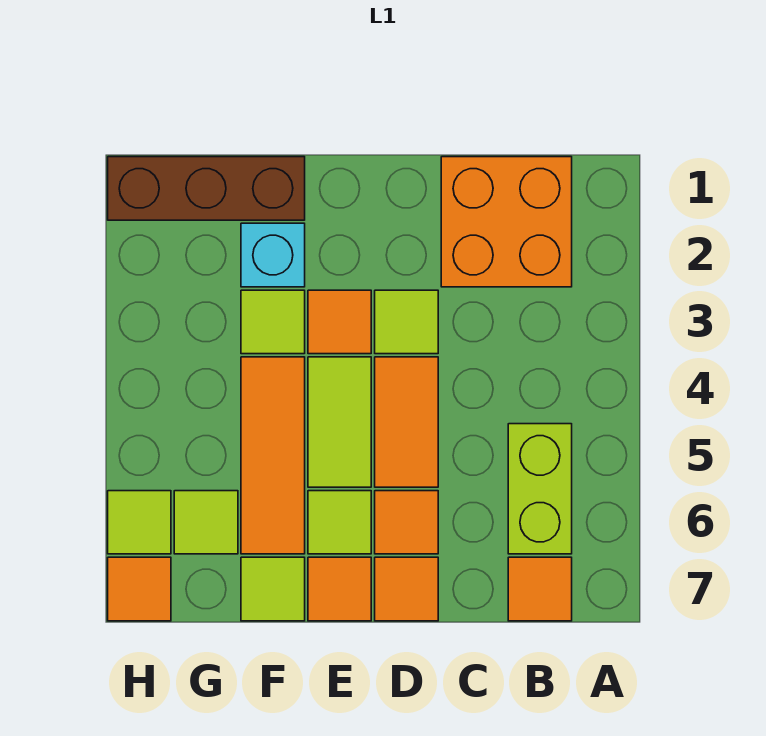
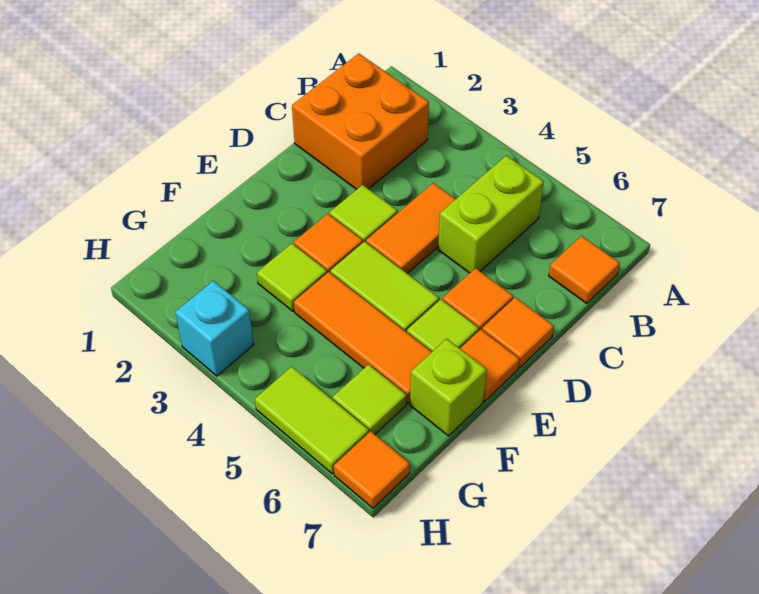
lime brick B5:B6 level 1 -> lime brick B5:C5 level 1
orange tile D4:D5 level 1 -> orange tile C4:D4 level 1
brown brick F1:H1 level 1 -> none
cyan brick F2 level 1 -> cyan brick H3 level 1
lime tile F7 level 1 -> lime brick F7 level 1
lime tile H6 level 1 -> lime tile H5:H6 level 1

